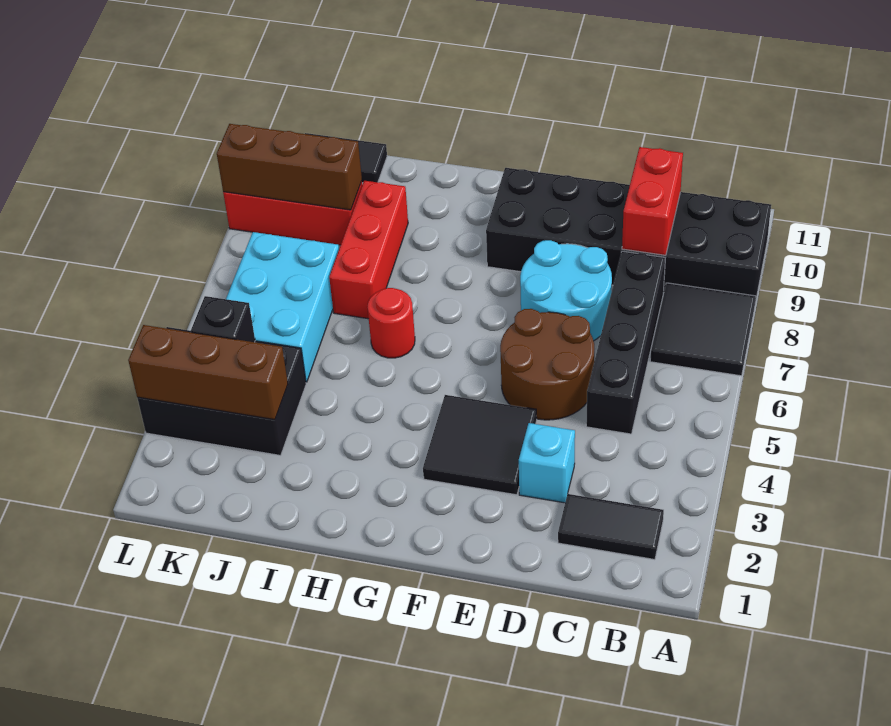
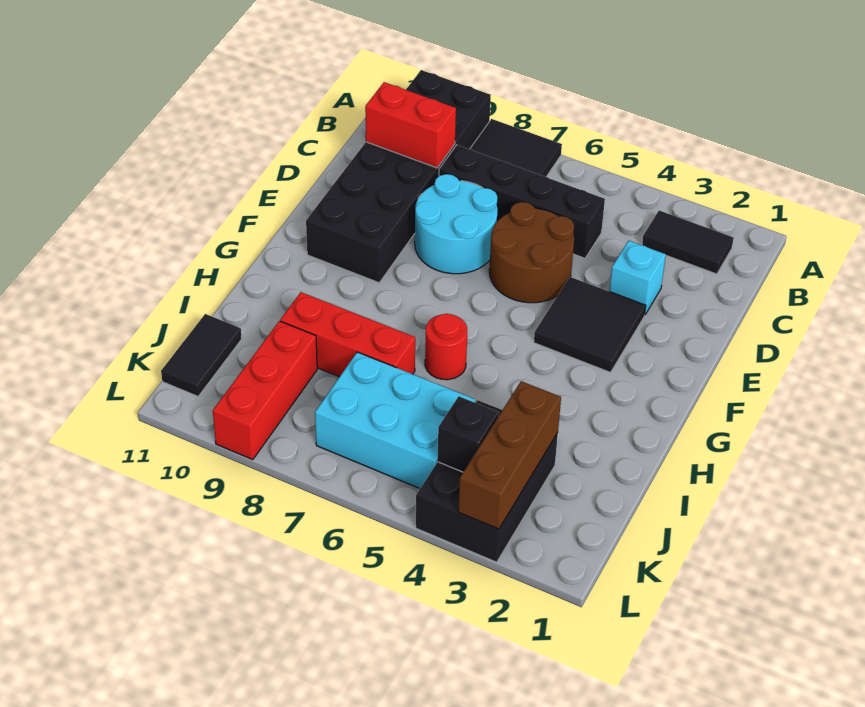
black tile B2:C2 level 1 -> black tile B2:B3 level 1
brown brick J9:L9 level 2 -> none

